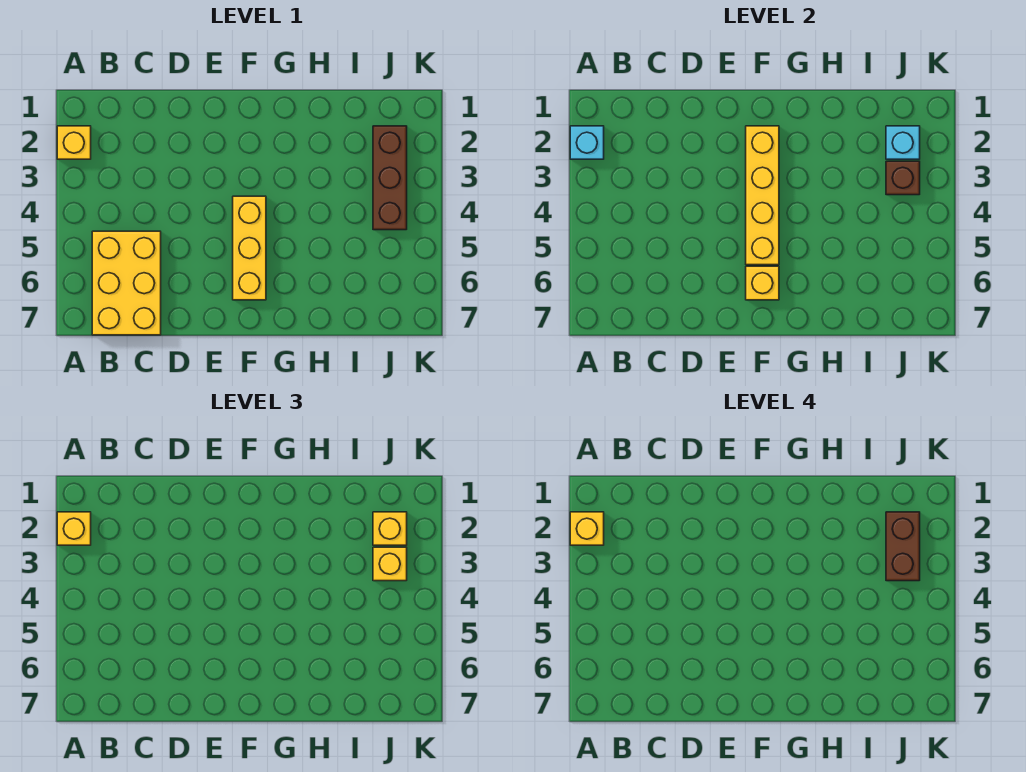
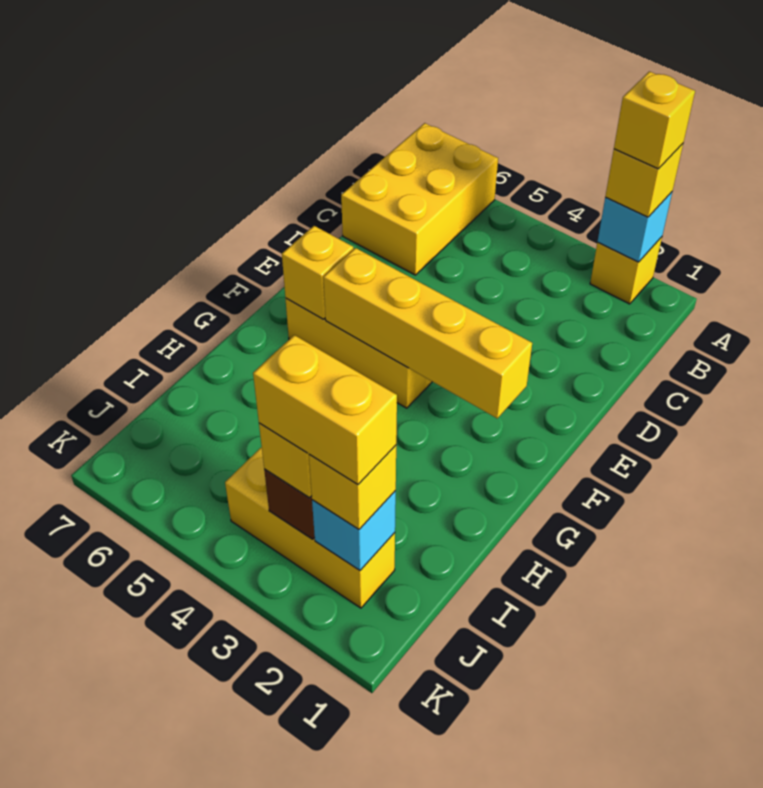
yellow brick B5:C7 level 1 -> yellow brick A6:C7 level 1
brown brick J2:J4 level 1 -> yellow brick J2:J4 level 1
brown brick J2:J3 level 4 -> yellow brick J2:J3 level 4

